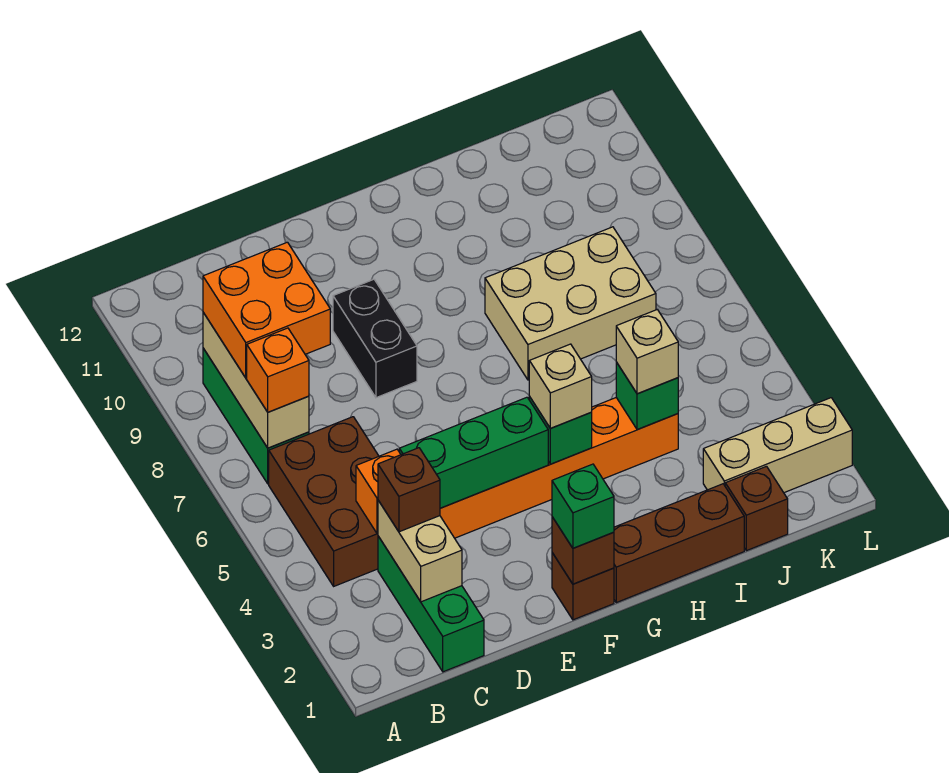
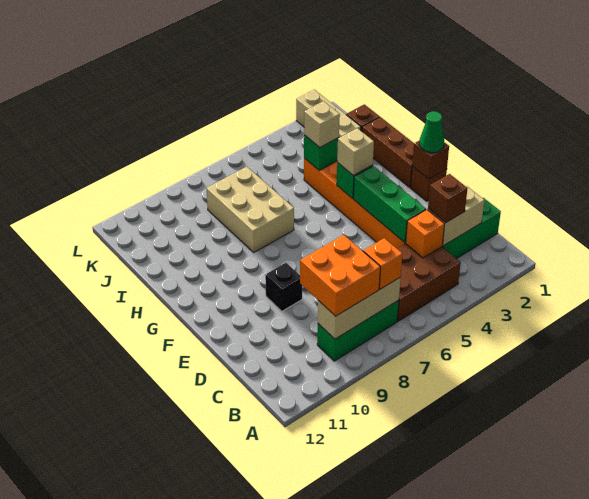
black brick E8:E9 level 1 -> black brick E9 level 1
green brick F1 level 3 -> green cone F1 level 3

